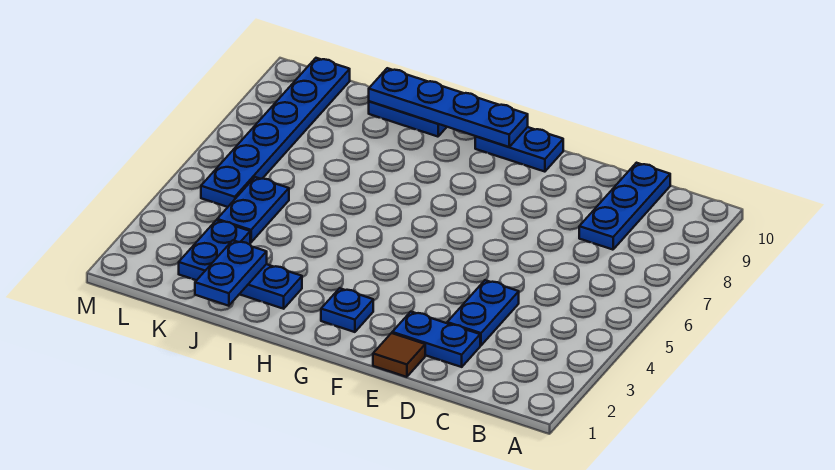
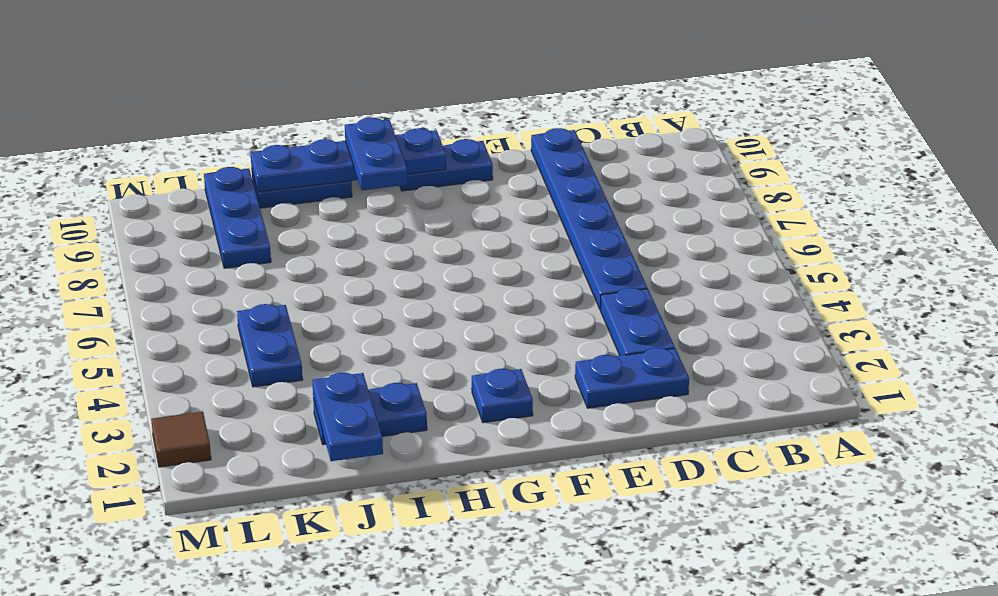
blue plate C8:C10 level 1 -> blue plate K8:K10 level 1
brown tile E1 level 1 -> brown tile M2 level 1
blue plate K2:K3 level 1 -> blue plate H9:H10 level 3
blue plate L5:L10 level 1 -> blue plate D5:D10 level 1

